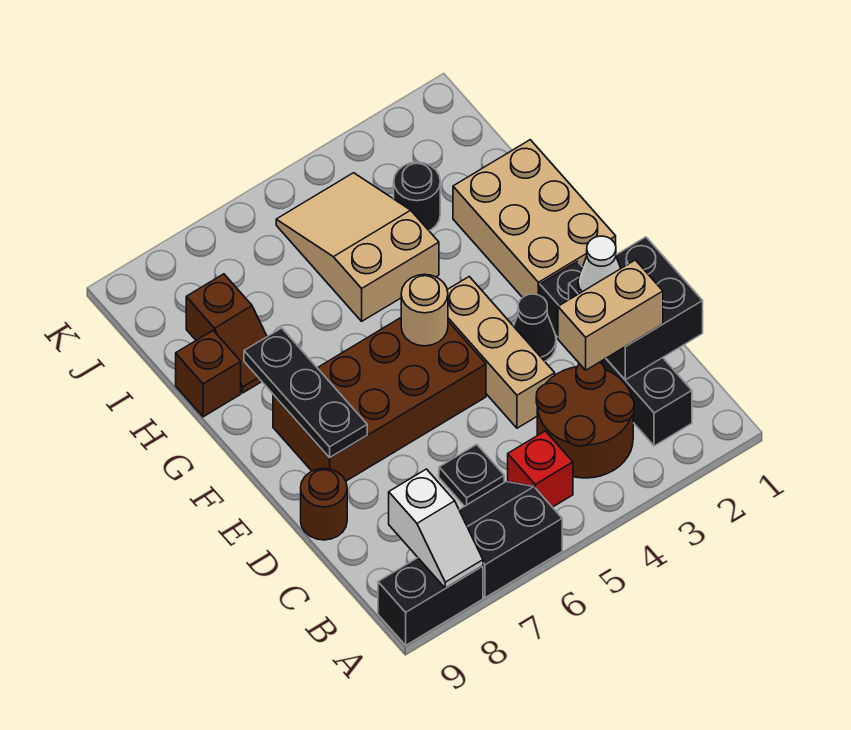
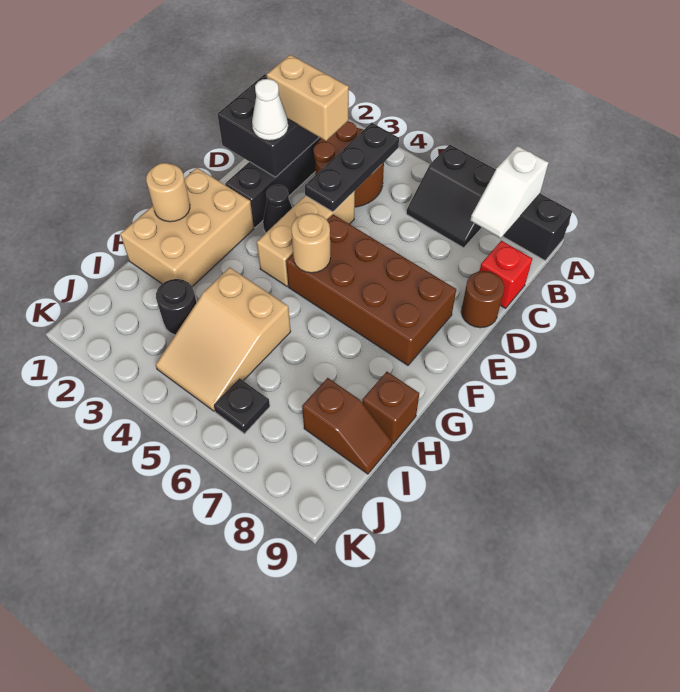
white slope A8:B8 level 2 top B -> white slope A8:B8 level 2 top A
red brick B5 level 1 -> red brick C9 level 1
black plate C6 level 1 -> black plate J6 level 1
black plate E8:G8 level 2 -> black plate B4:D4 level 2
none -> tan round brick G1 level 2
brown slope H8:I8 level 1 top I -> brown slope I8:I9 level 1 top 8

